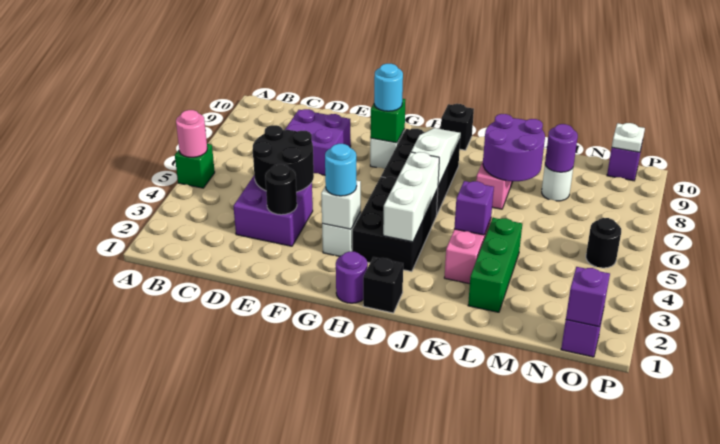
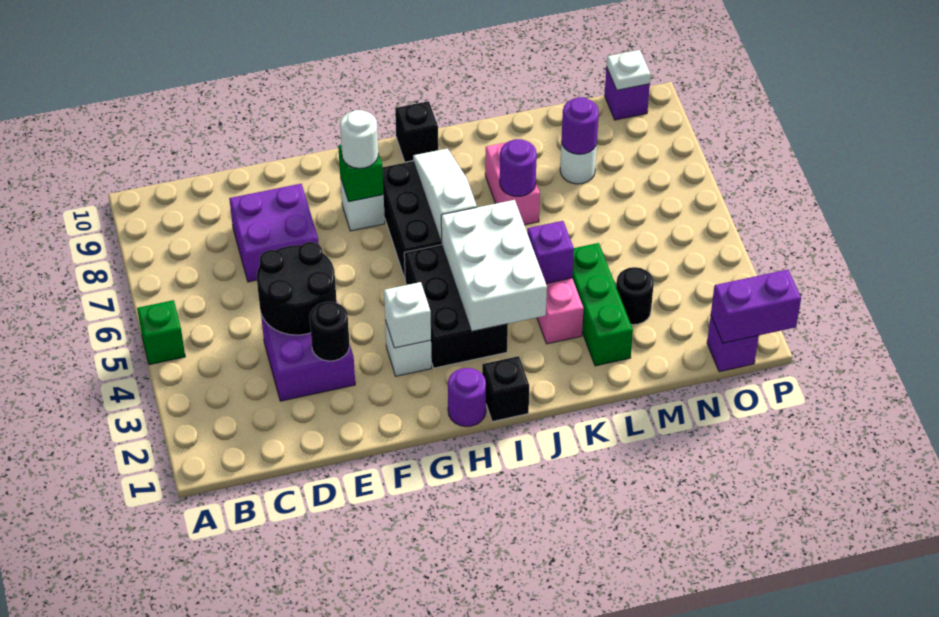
pink round brick A5 level 2 -> none
cyan round brick G3 level 3 -> none
cyan round brick G8 level 3 -> white round brick G8 level 3
white brick I3:I5 level 2 -> white brick I3:J5 level 2
purple round brick K7:L8 level 2 -> purple round brick K7 level 2
purple brick O1 level 2 -> purple brick O1:P1 level 2
black round brick O5 level 1 -> black round brick M3 level 1

